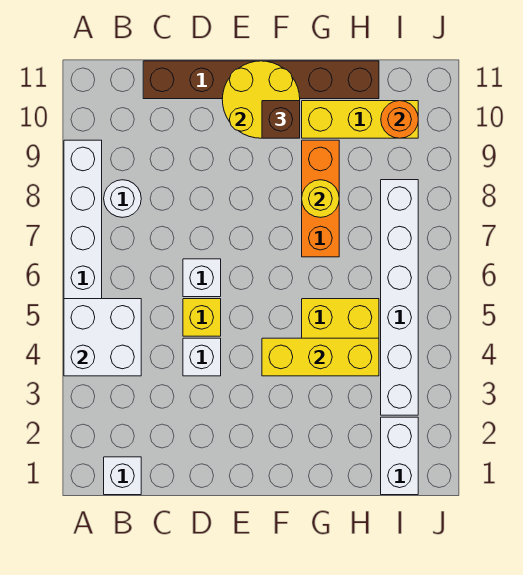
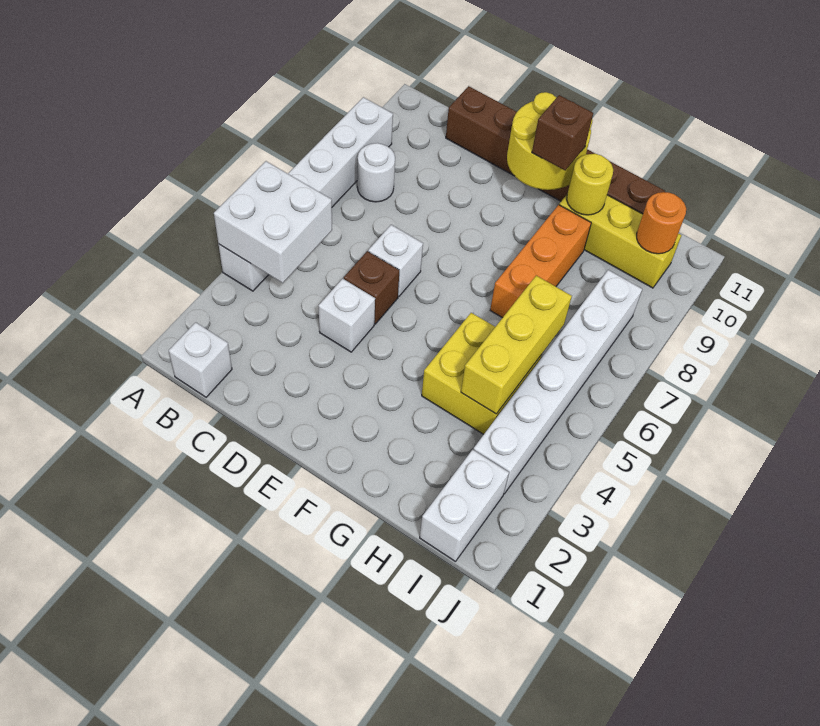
yellow brick D5 level 1 -> brown brick D5 level 1
yellow brick F4:H4 level 2 -> yellow brick H4:H6 level 2
yellow round brick G8 level 2 -> yellow round brick G10 level 2

